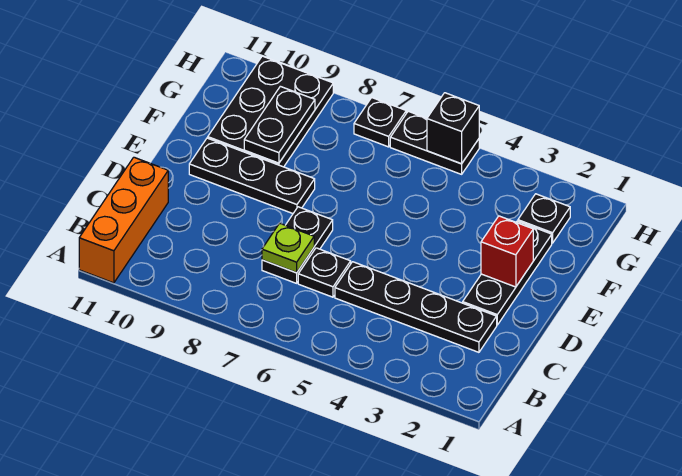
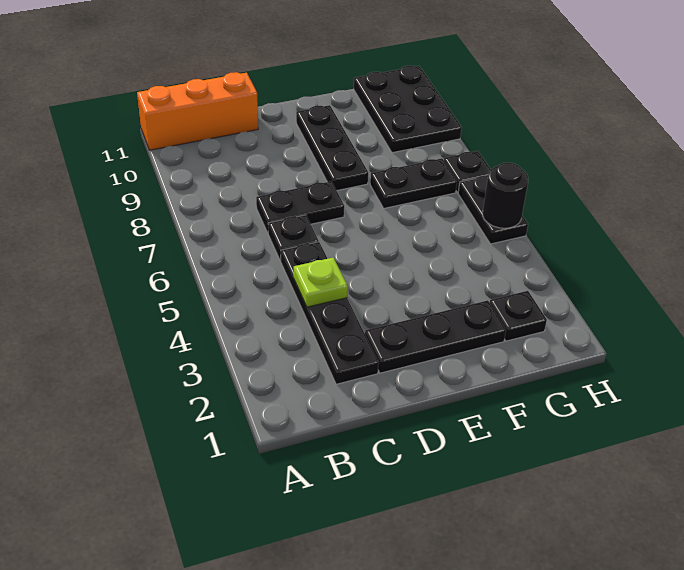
lime plate C7 level 2 -> lime plate C4 level 2
red brick E2 level 2 -> none
black plate F9:H10 level 1 -> black plate G9:H11 level 1
black plate F9:G9 level 2 -> black plate F7:G7 level 1
black brick H5 level 2 -> black round brick H5 level 2

